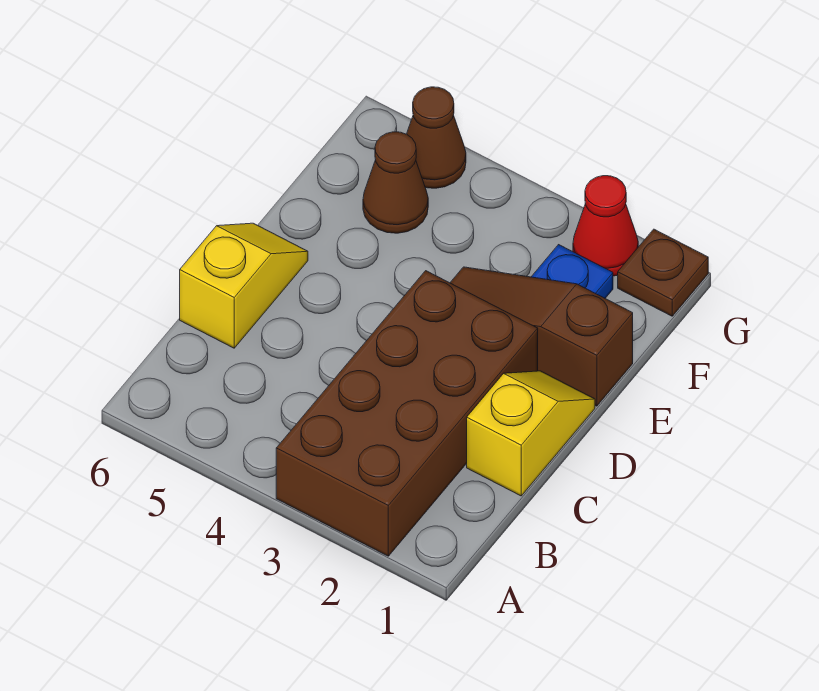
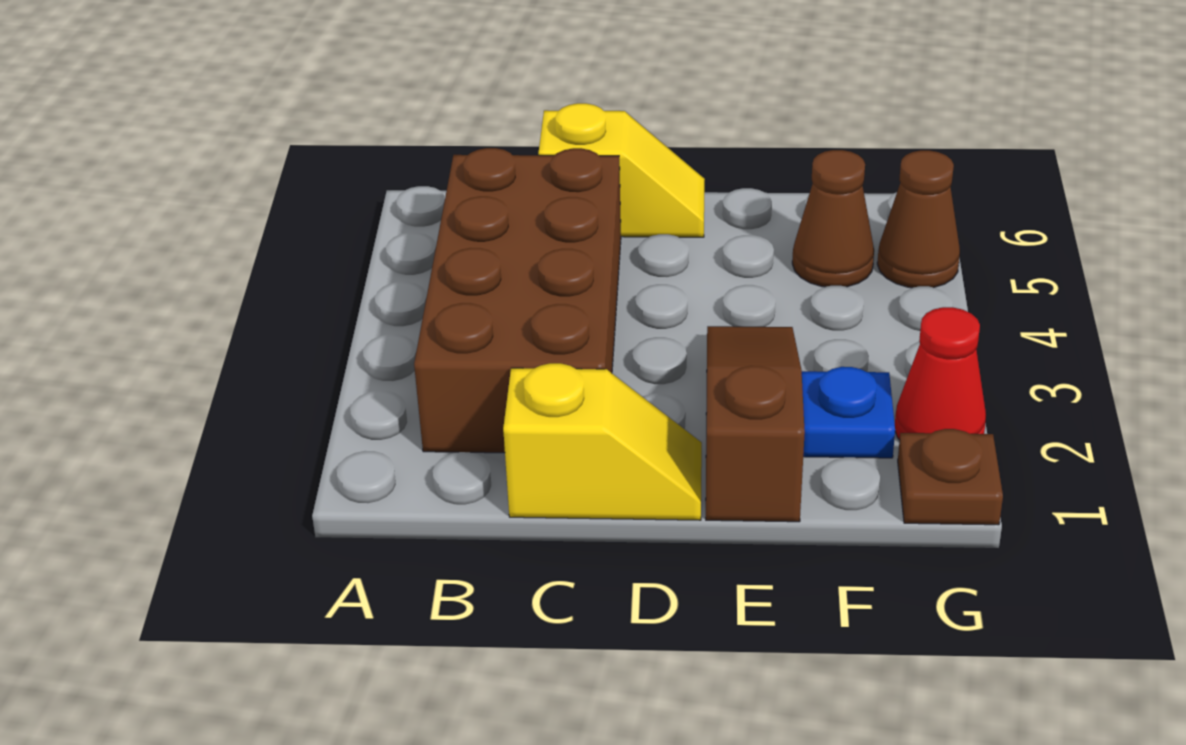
brown brick A2:D3 level 1 -> brown brick B2:C5 level 1

